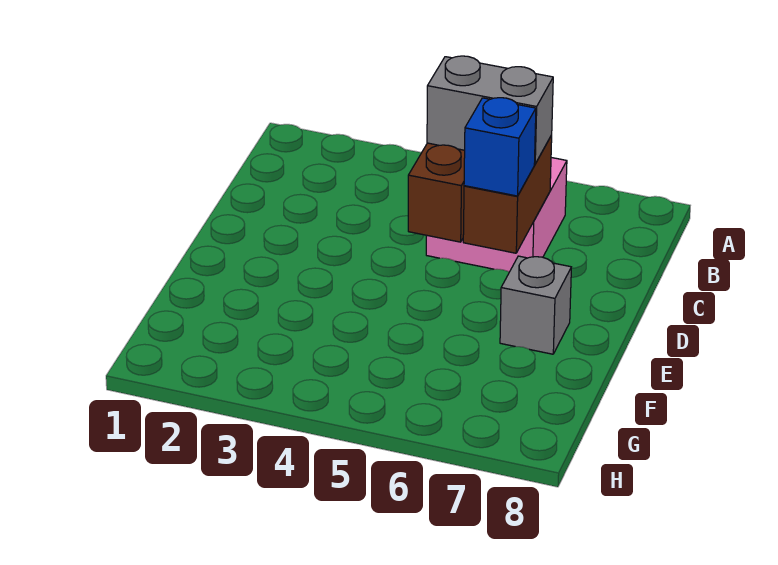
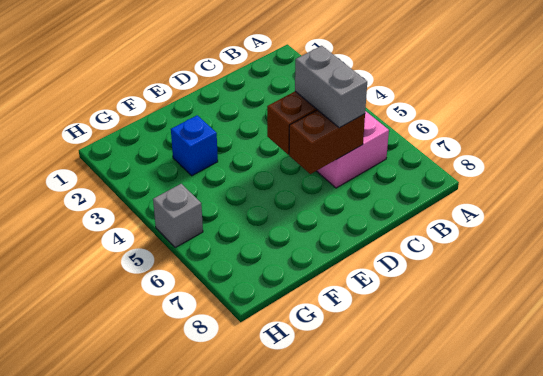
blue brick D6 level 3 -> blue brick F3 level 1
grey brick E7 level 1 -> grey brick H5 level 1

